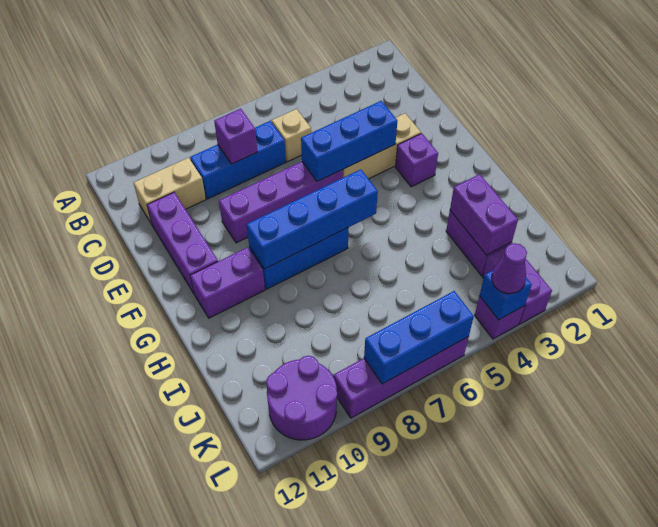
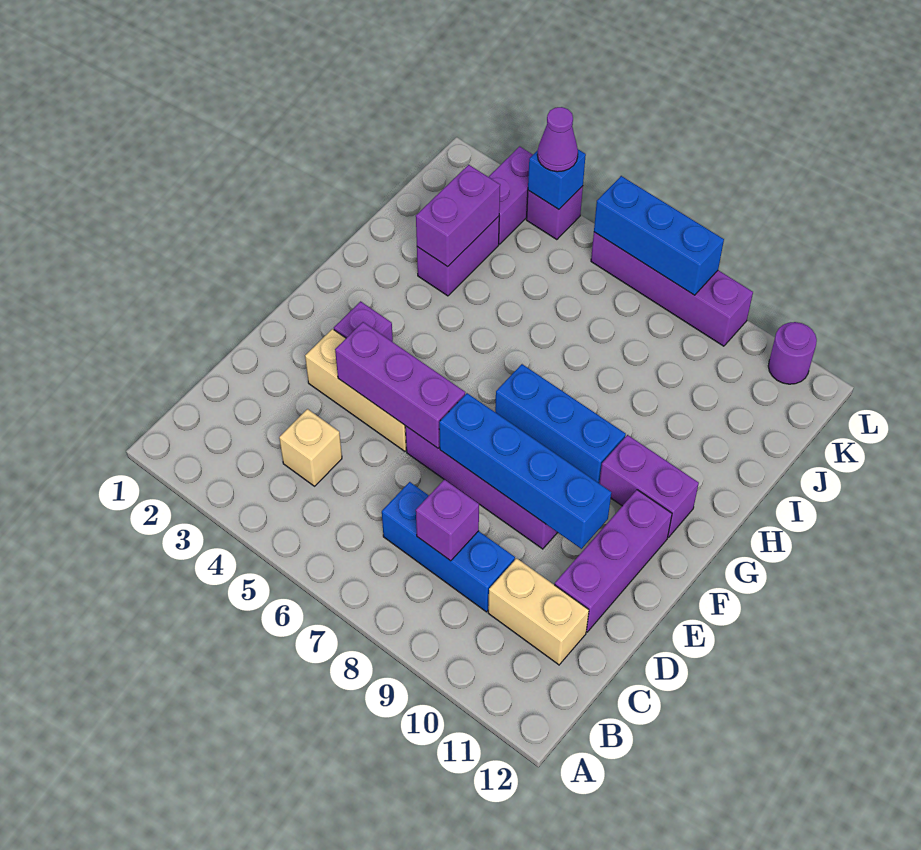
tan brick C6 level 1 -> tan brick C4 level 1
blue brick E4:E6 level 2 -> purple brick E4:E6 level 2
blue brick G6:G9 level 2 -> blue brick E7:E10 level 2
purple round brick K10:L11 level 1 -> purple round brick L11 level 1

